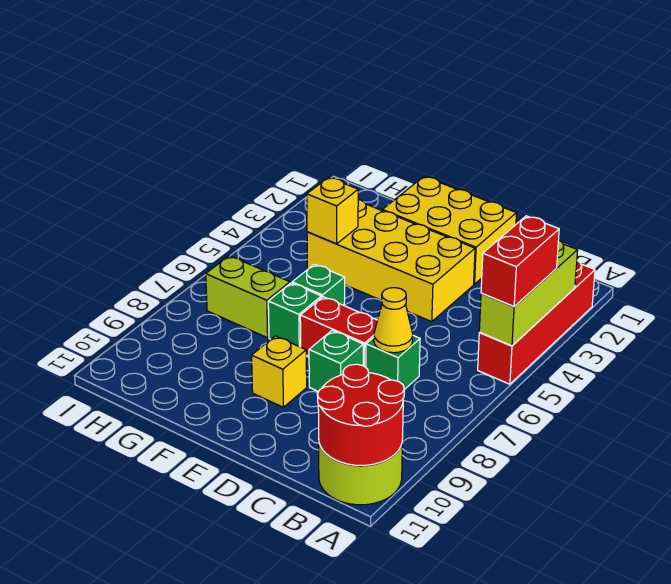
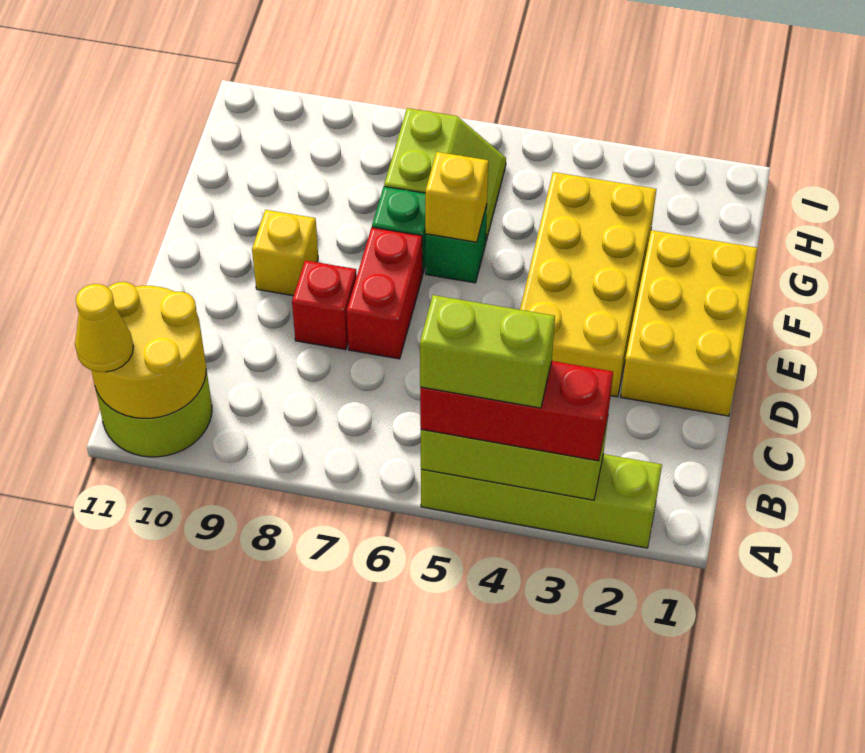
red brick A2:A5 level 1 -> lime brick A2:A5 level 1
red brick A4:A5 level 3 -> red brick A3:A5 level 3
none -> lime brick A4:A5 level 4
red round brick A10:B11 level 2 -> yellow round brick A10:B11 level 2
green brick C7 level 1 -> none
yellow cone C7 level 2 -> yellow cone A11 level 3
green brick D8 level 1 -> red brick D8 level 1
yellow brick G4 level 2 -> yellow brick F6 level 2

